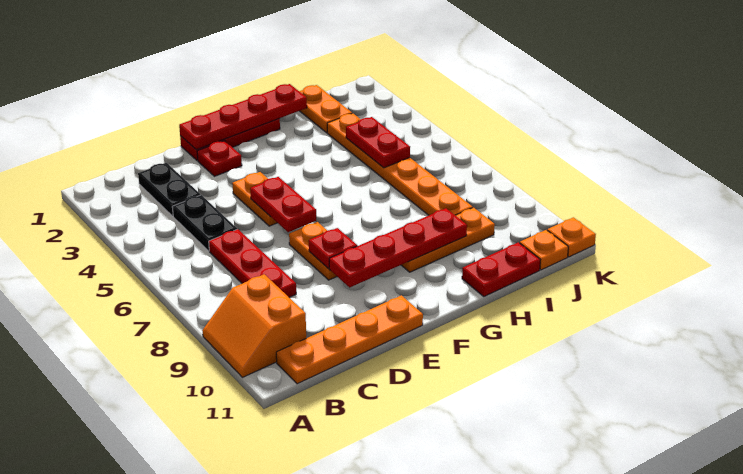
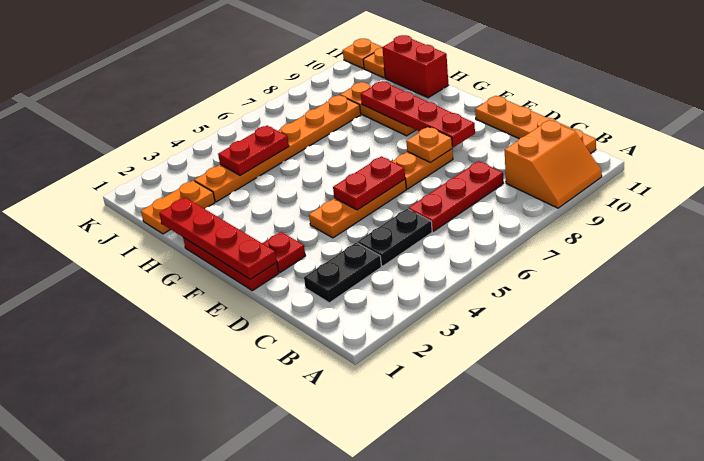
orange plate E4:E5 level 1 -> orange plate E4:E6 level 1
red plate E8 level 2 -> orange plate E8 level 2
red plate H11:I11 level 1 -> red brick H11:I11 level 1

